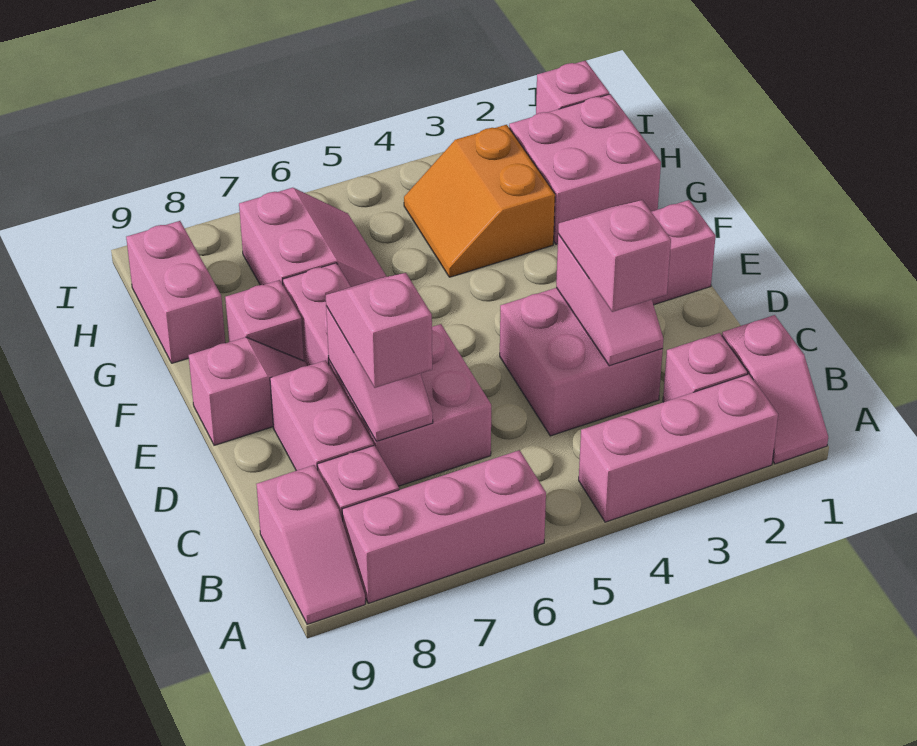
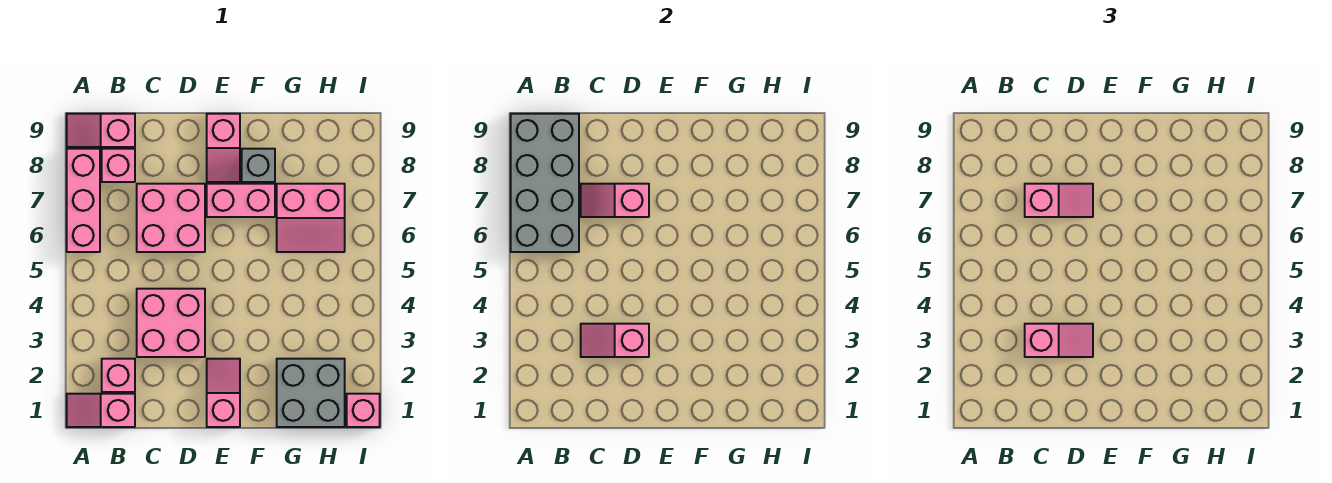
pink brick A2:A4 level 1 -> none
none -> grey brick A6:B9 level 2
pink brick C8:D8 level 1 -> none
pink brick F8 level 1 -> grey brick F8 level 1
pink brick G1:H2 level 1 -> grey brick G1:H2 level 1
orange slope G3:H4 level 1 top 3 -> none
pink brick G9:H9 level 1 -> none

